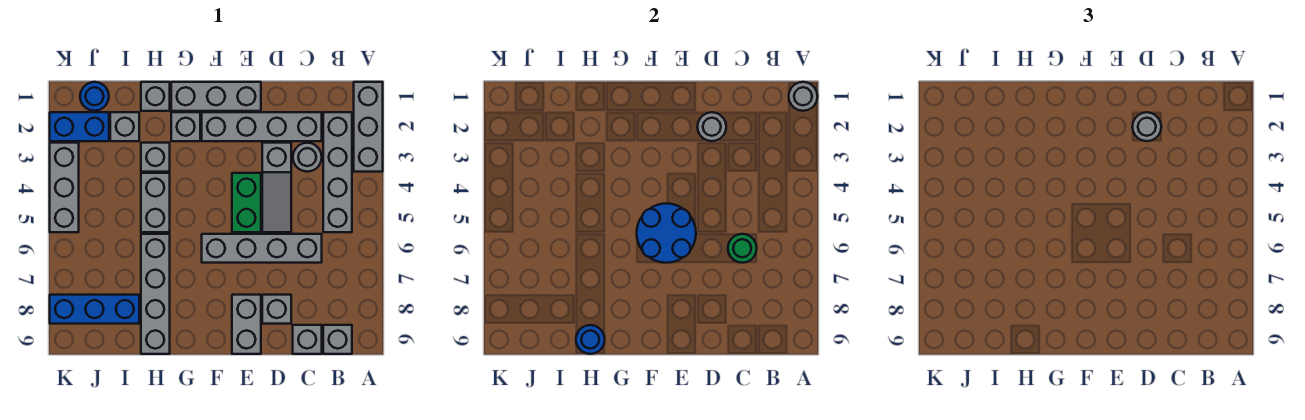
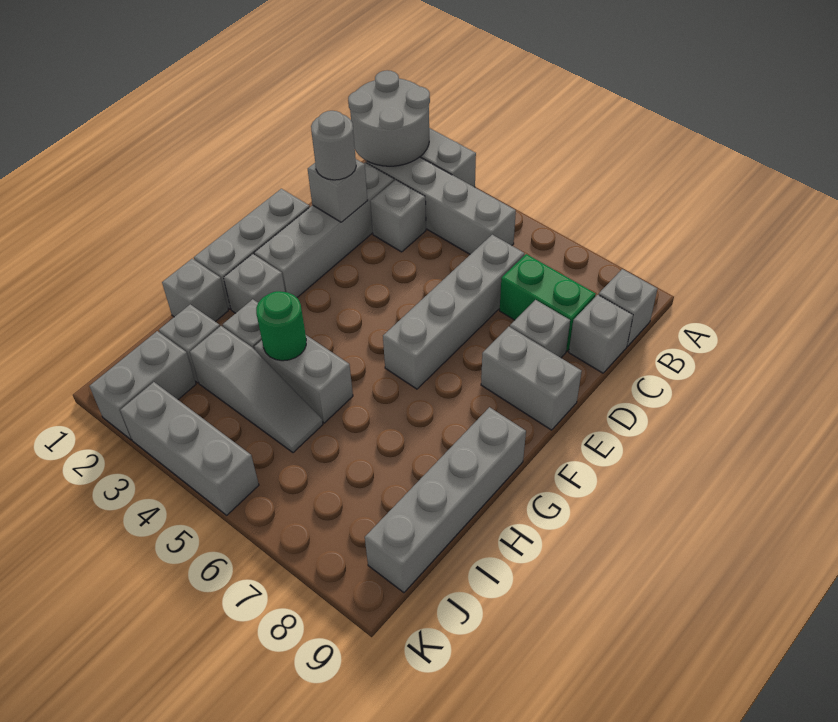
grey round brick A1 level 2 -> grey round brick A1:B2 level 2
grey round brick C3 level 1 -> grey brick C3 level 1
green round brick C6 level 2 -> green round brick H4 level 2
grey round brick D2 level 2 -> grey brick D2 level 2
grey slope D3:D5 level 1 top 3 -> grey slope I3:I5 level 1 top 3
green brick E4:E5 level 1 -> green brick C7:C8 level 1
blue round brick E5:F6 level 2 -> none
grey brick H6:H9 level 1 -> grey brick G9:J9 level 1
blue round brick H9 level 2 -> none
blue brick I8:K8 level 1 -> none
blue round brick J1 level 1 -> none
blue brick J2:K2 level 1 -> grey brick J2:K2 level 1

